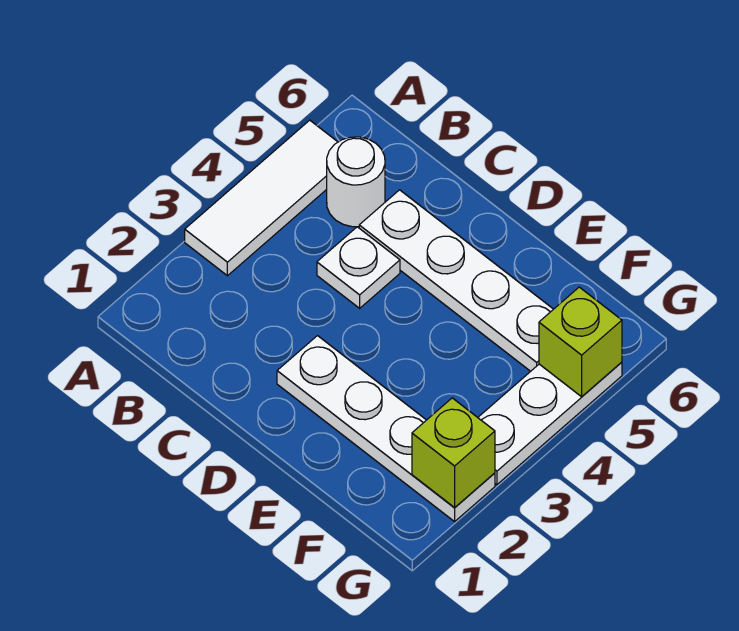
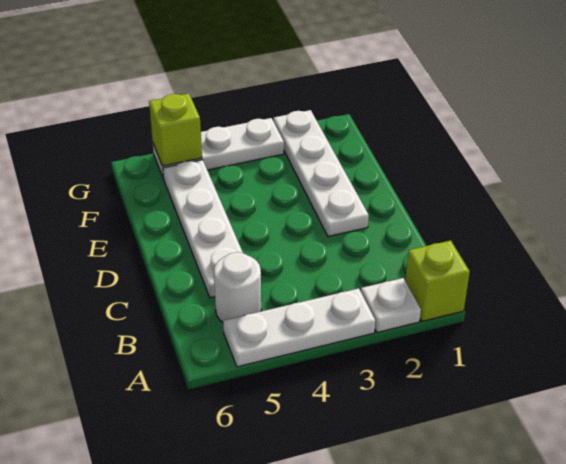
white tile A3:A5 level 1 -> white plate A3:A5 level 1
white plate C4 level 1 -> white plate A2 level 1
lime brick G2 level 2 -> lime brick A1 level 1

